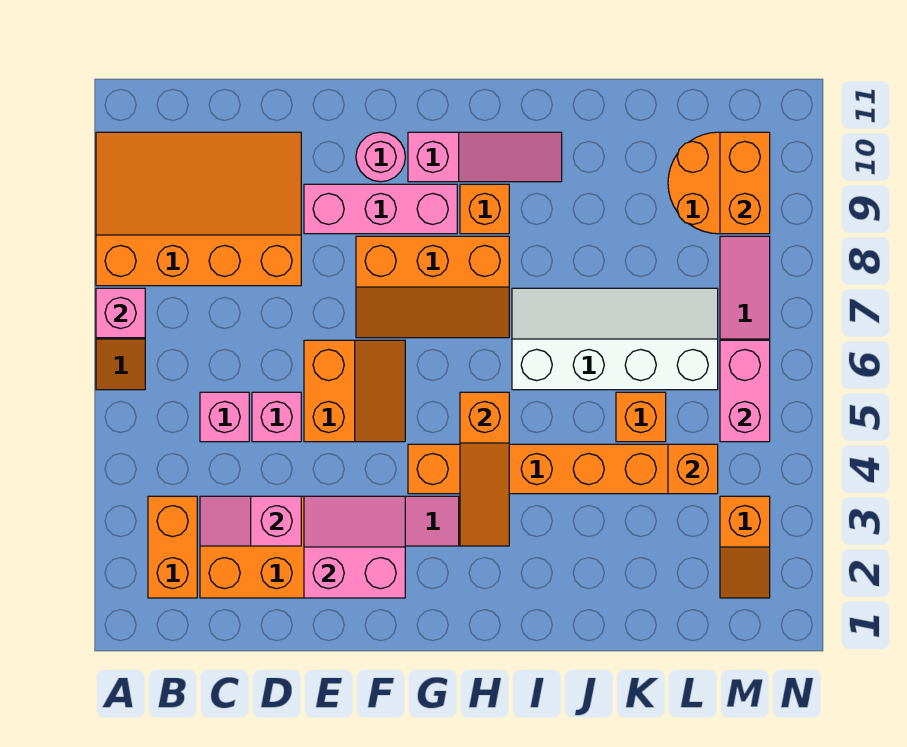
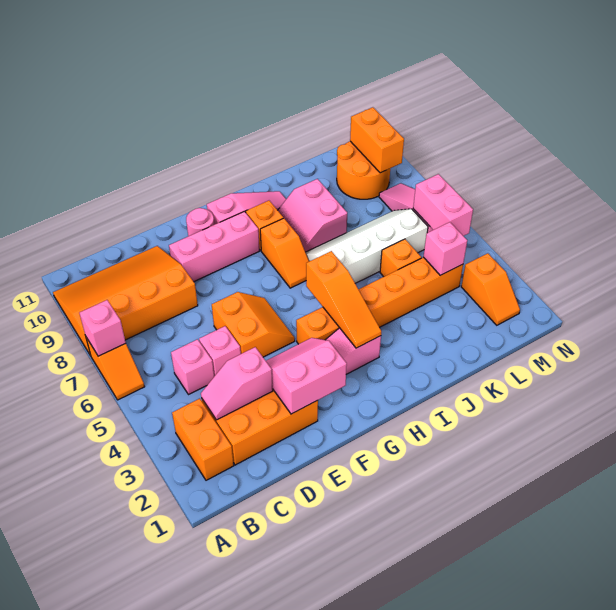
orange slope F7:H8 level 1 top 8 -> orange slope H7:H8 level 1 top 8
none -> pink slope I8:J9 level 1 top J
orange brick L4 level 2 -> pink brick L4 level 2

